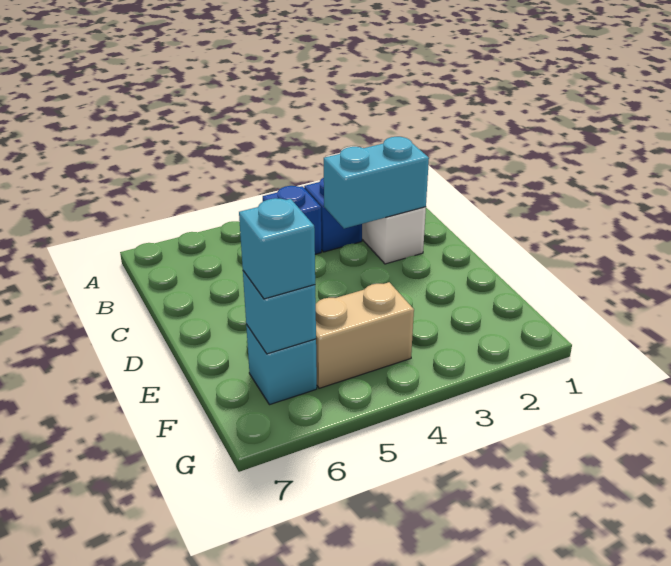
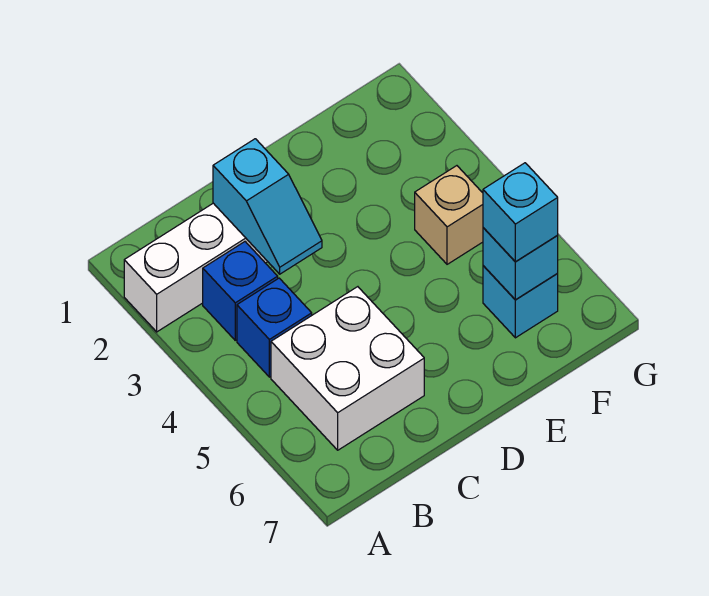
none -> white brick B5:C6 level 1
cyan brick C2:C3 level 2 -> cyan slope C2:C3 level 2 top 2
tan brick F4:F5 level 1 -> tan brick F4 level 1

